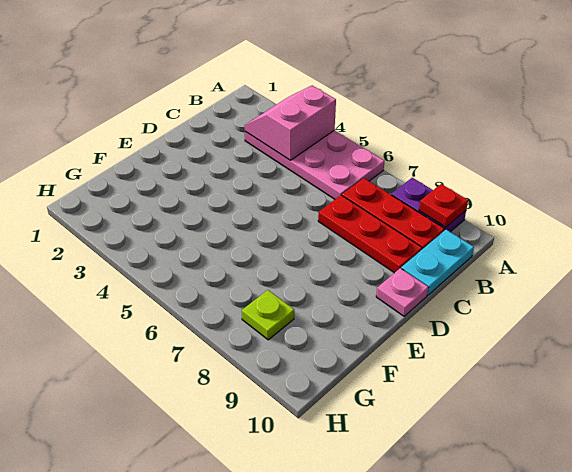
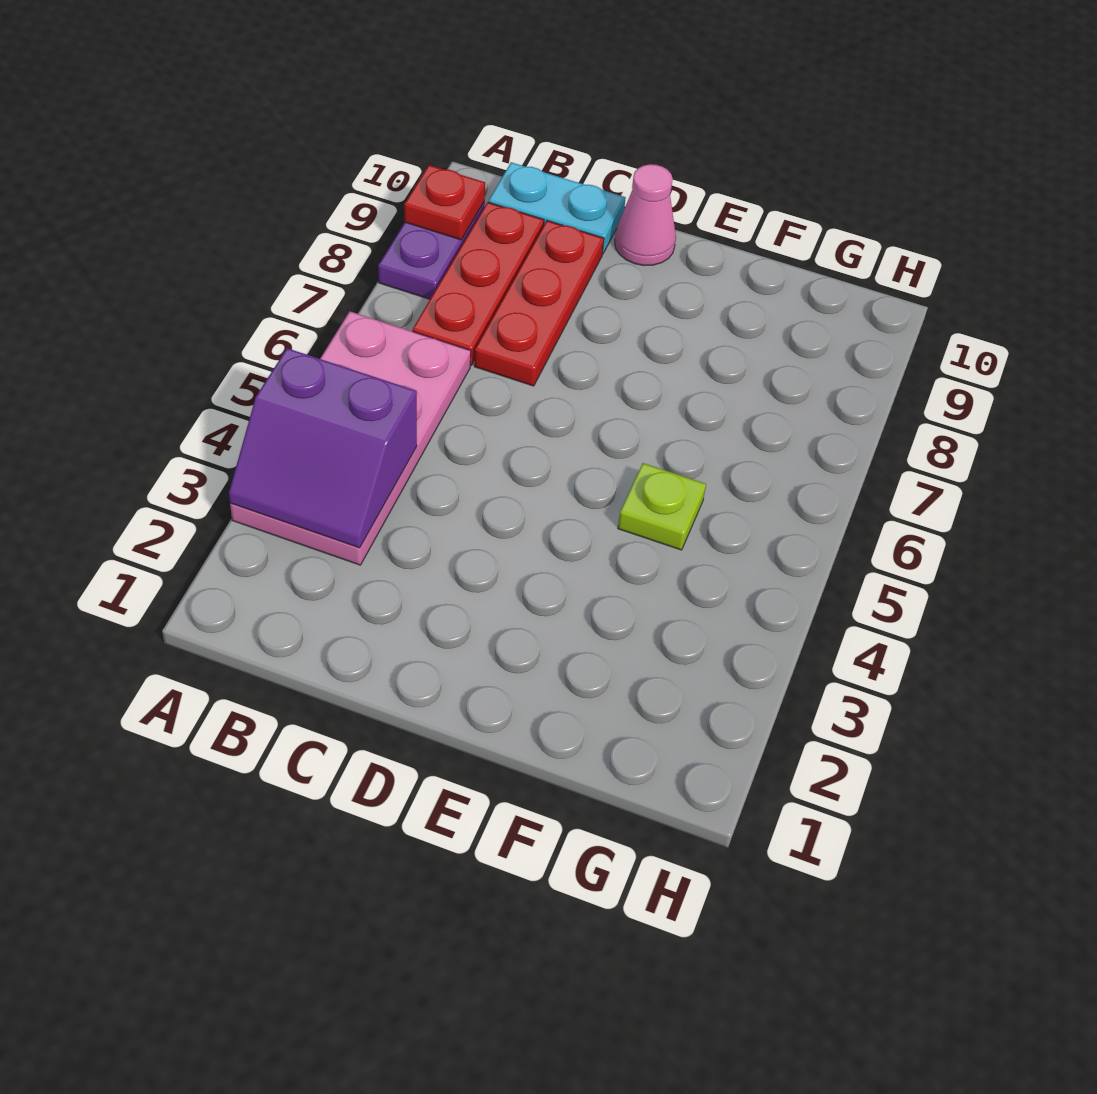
pink slope A3:B4 level 2 top 4 -> purple slope A3:B4 level 2 top 4
pink plate D10 level 1 -> pink cone D10 level 1
lime plate G8 level 1 -> lime plate F5 level 1

